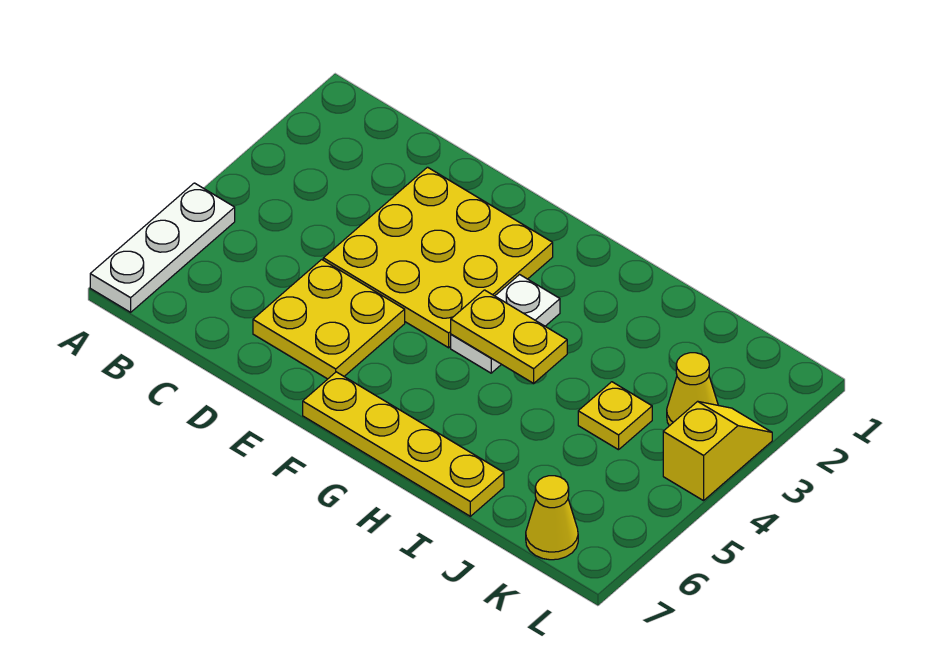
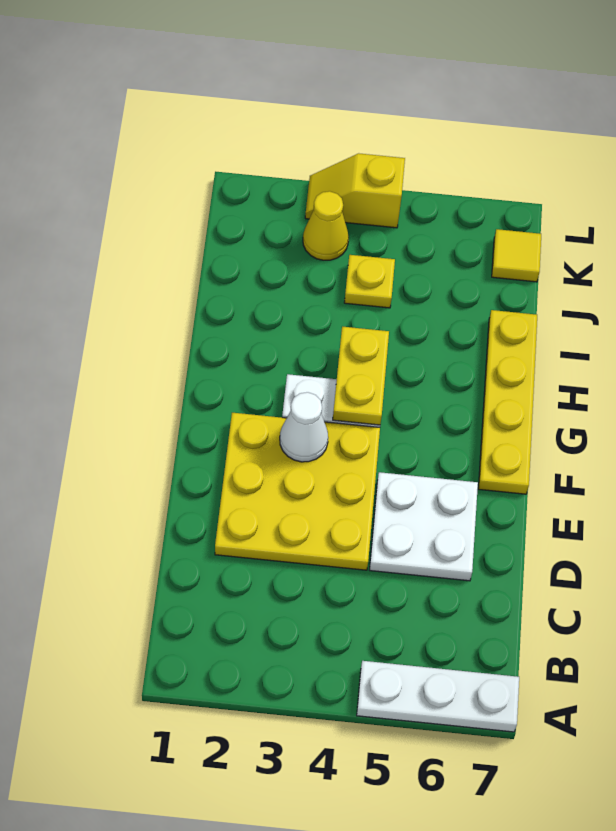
yellow plate D5:E6 level 1 -> white plate D5:E6 level 1
none -> white cone F3 level 2
yellow cone K7 level 1 -> yellow tile K7 level 1

